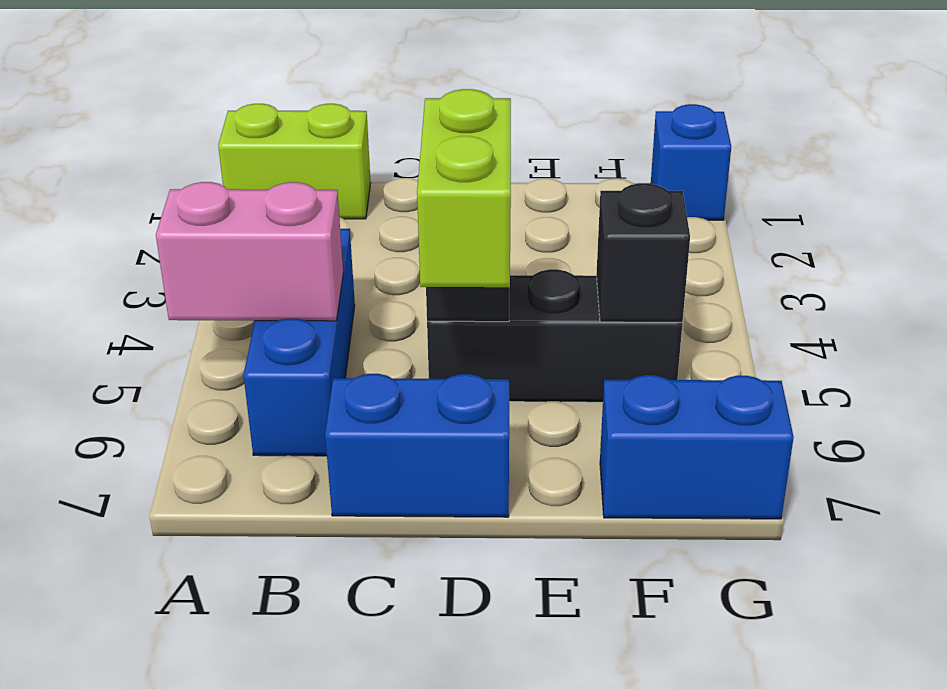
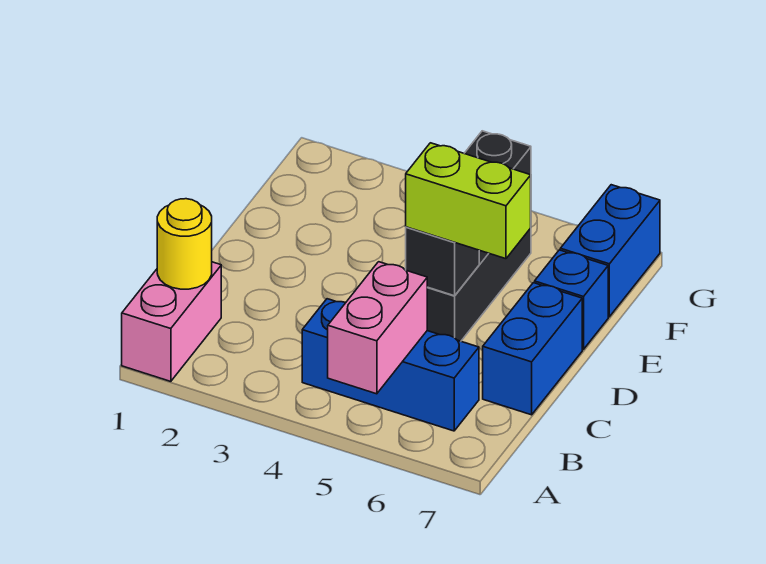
lime brick A1:B1 level 1 -> pink brick A1:B1 level 1
none -> yellow round brick B1 level 2
blue brick G1 level 1 -> blue brick E7 level 1

